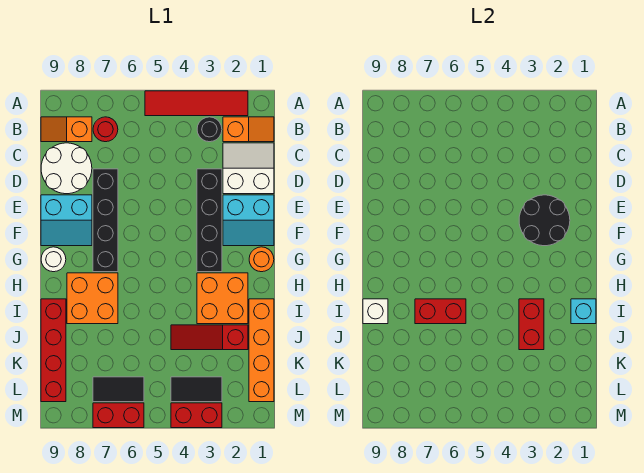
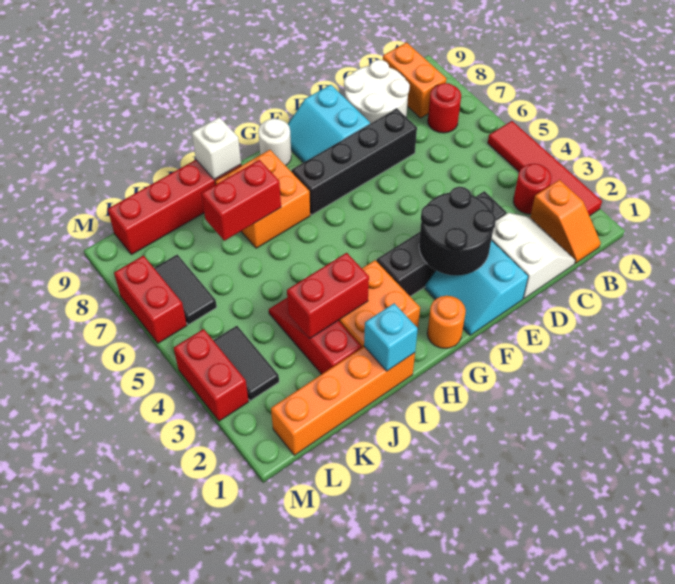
black round brick B3 level 1 -> red round brick B3 level 1
orange slope B8:B9 level 1 top 8 -> orange brick B8:B9 level 1
red brick I6:I7 level 2 -> red brick I7:J7 level 2

